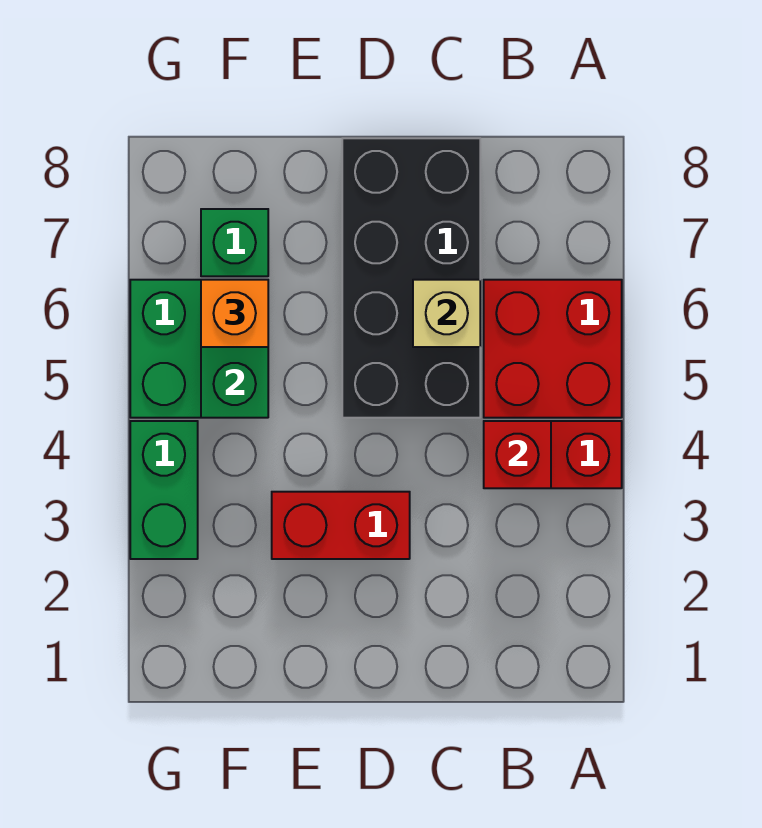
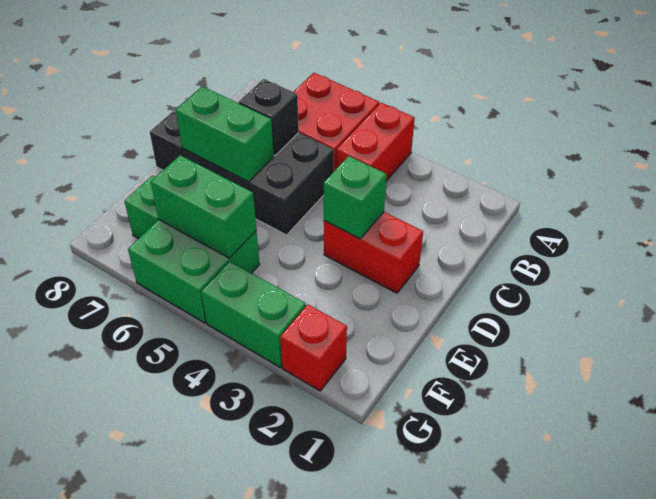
red brick B4 level 2 -> red brick G2 level 1
tan brick C6 level 2 -> black brick C6 level 2
red brick D3:E3 level 1 -> red brick D2:D3 level 1
none -> green brick D3 level 2
none -> green brick D6:D7 level 2
orange brick F6 level 3 -> none

